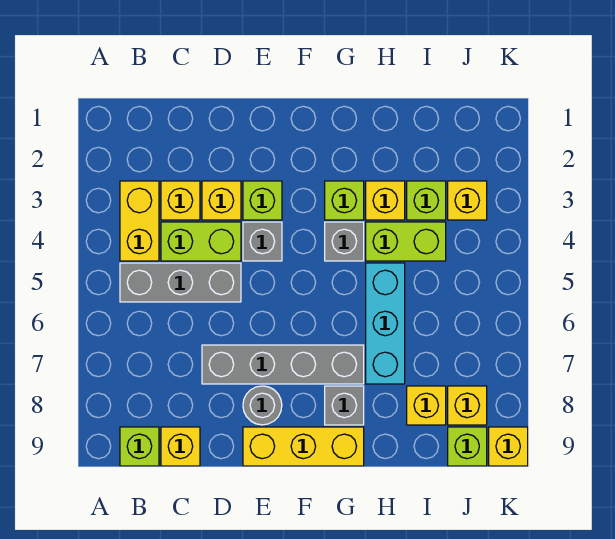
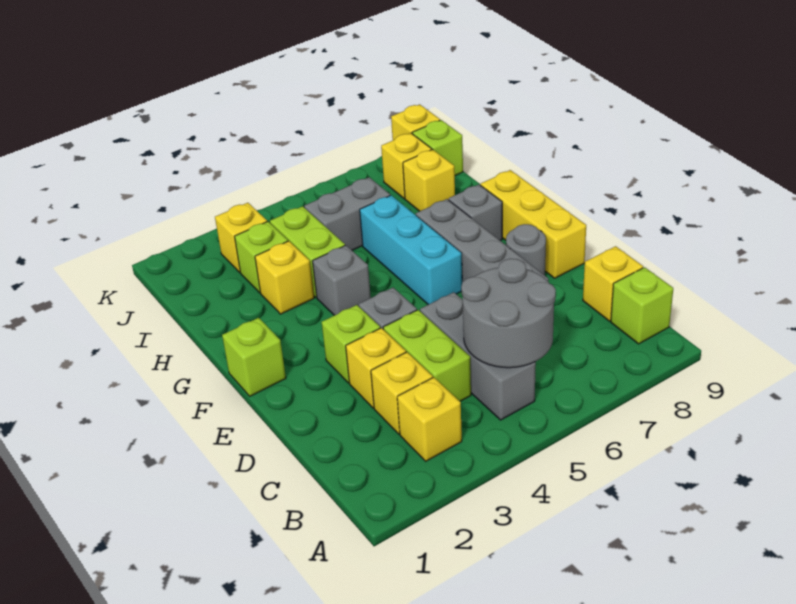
yellow brick B3:B4 level 1 -> yellow brick B3 level 1
none -> grey round brick B5:C6 level 2
lime brick G3 level 1 -> lime brick F1 level 1
cyan brick H5:H7 level 1 -> cyan brick F6:H6 level 1
none -> grey brick I5:I6 level 1

